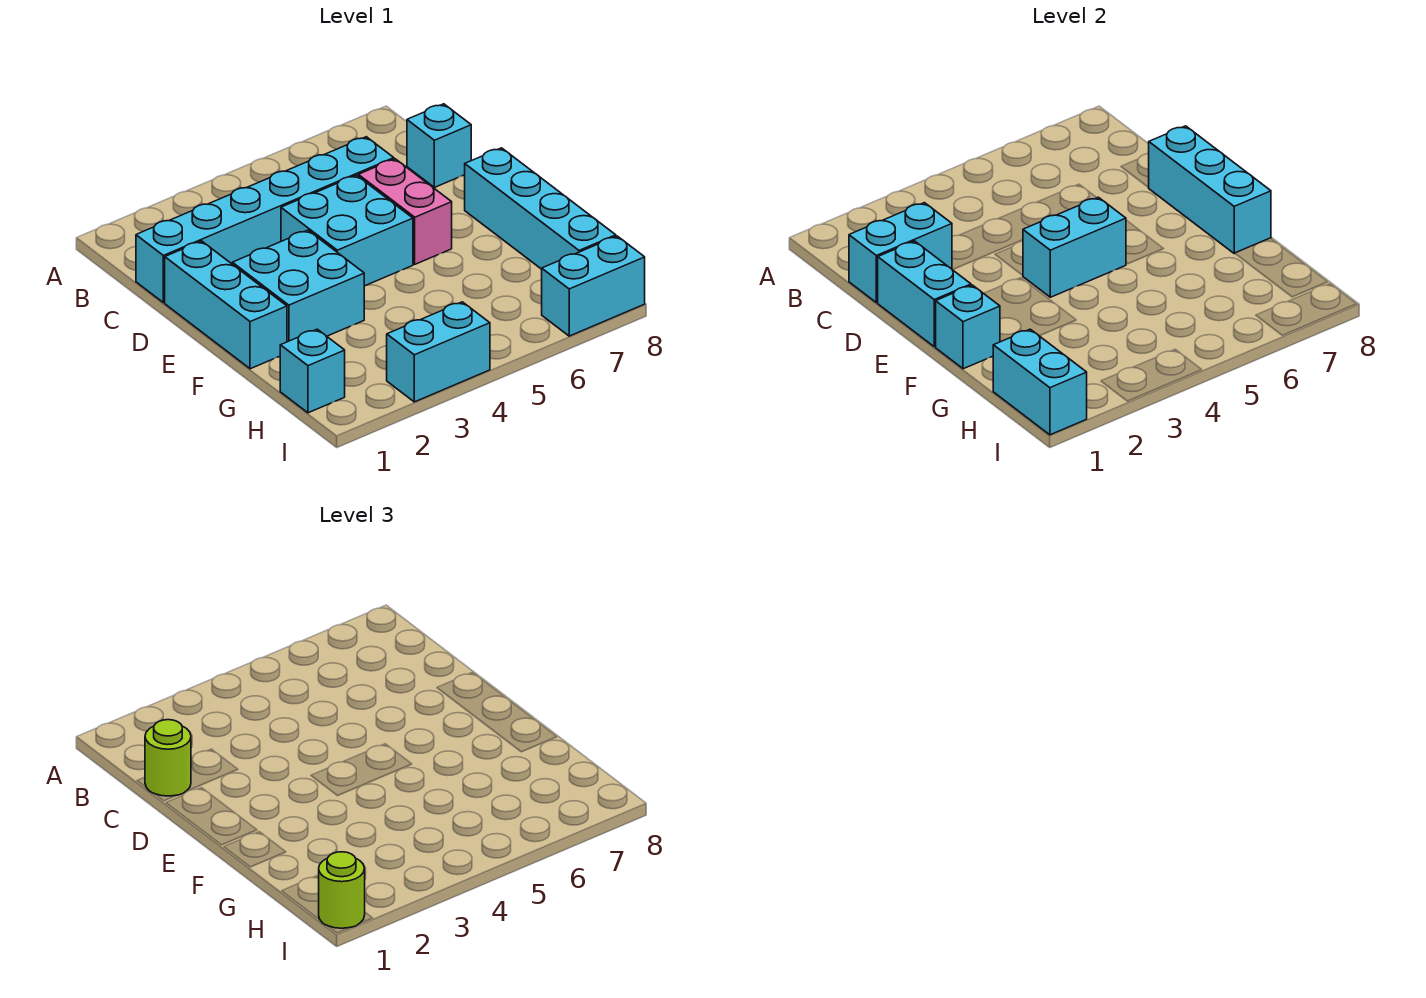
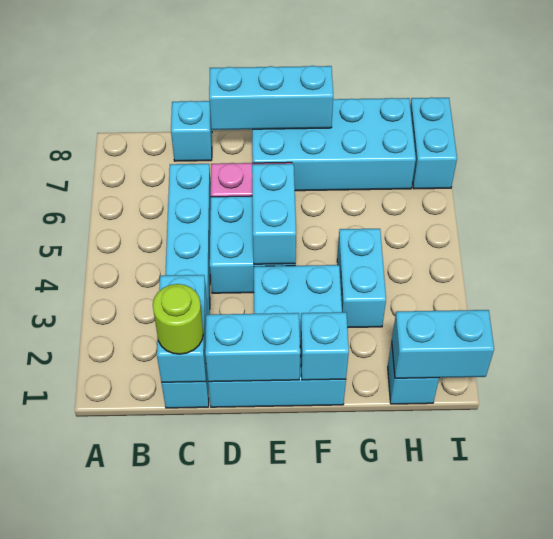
cyan brick E8:H8 level 1 -> cyan brick E7:H8 level 1
lime round brick I1 level 3 -> none
cyan brick I3:I4 level 1 -> cyan brick G3:G4 level 1

